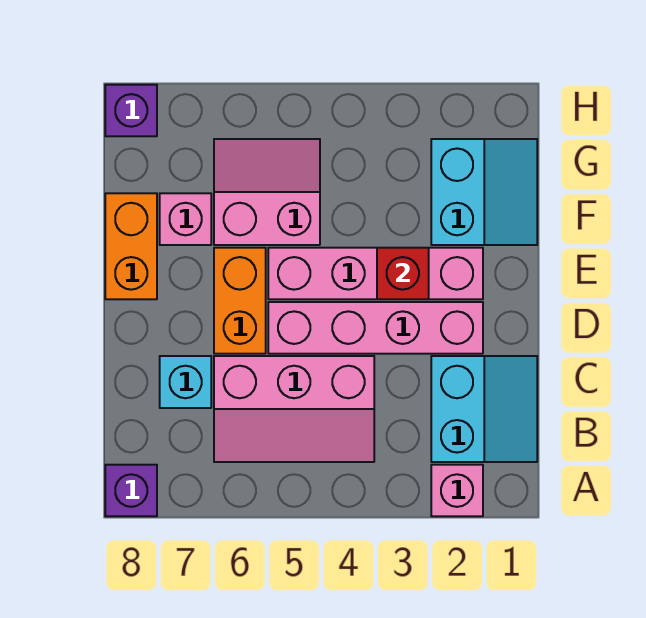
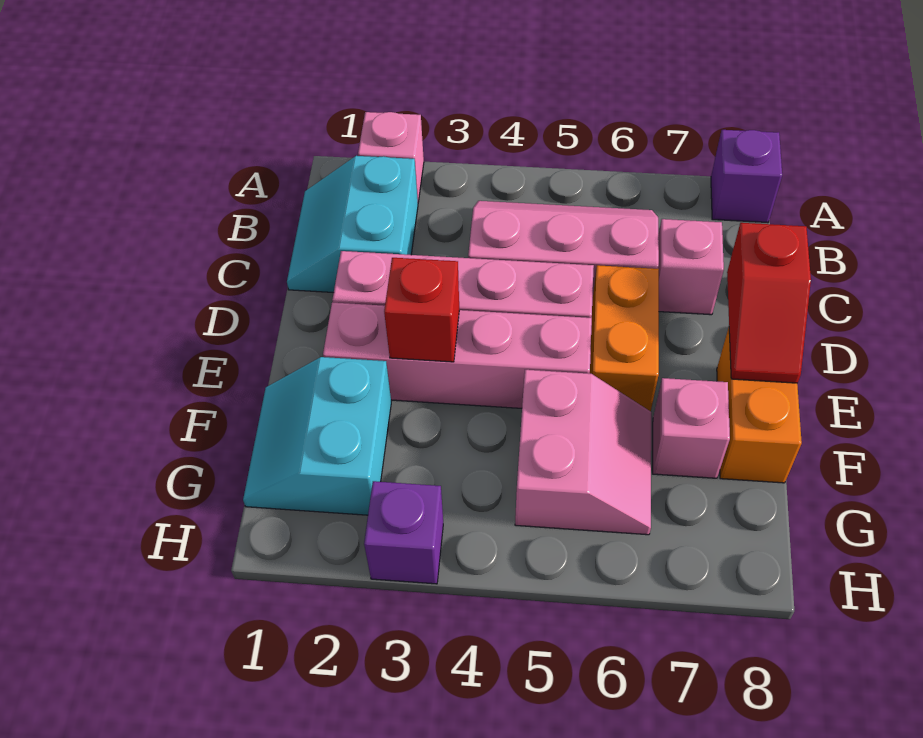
cyan brick C7 level 1 -> pink brick C7 level 1
none -> red slope D8:E8 level 2 top D
pink slope F5:G6 level 1 top F -> pink slope F5:G6 level 1 top 5
purple brick H8 level 1 -> purple brick H3 level 1

